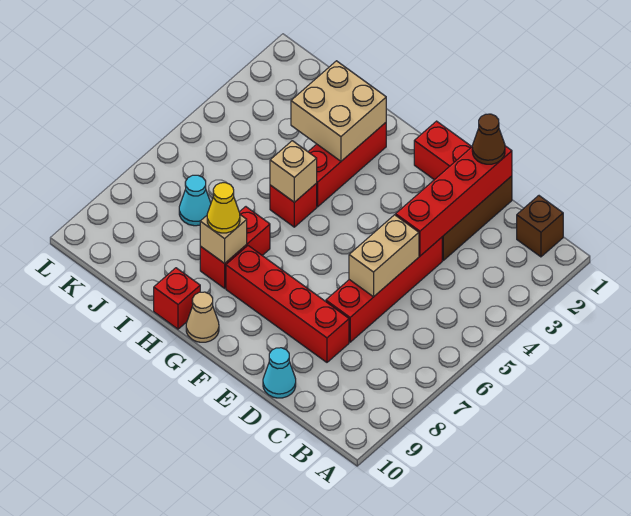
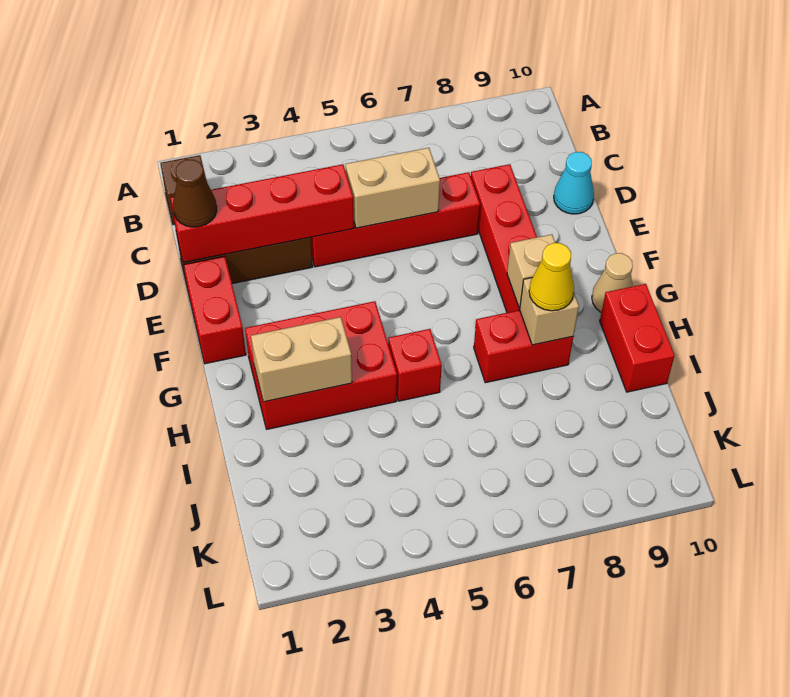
red brick H2:H4 level 1 -> red brick G2:H4 level 1
tan brick H2:I3 level 2 -> tan brick H2:H3 level 2
tan brick H5 level 2 -> tan brick G8 level 2
red brick H10 level 1 -> red brick H10:I10 level 1
cyan cone J7 level 1 -> none

